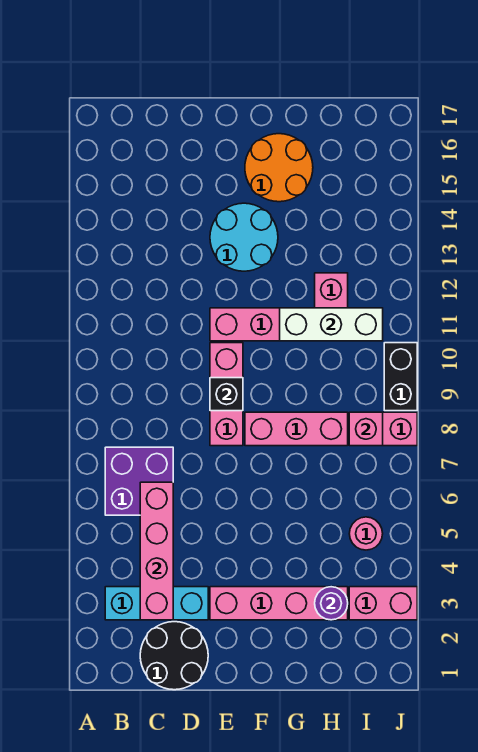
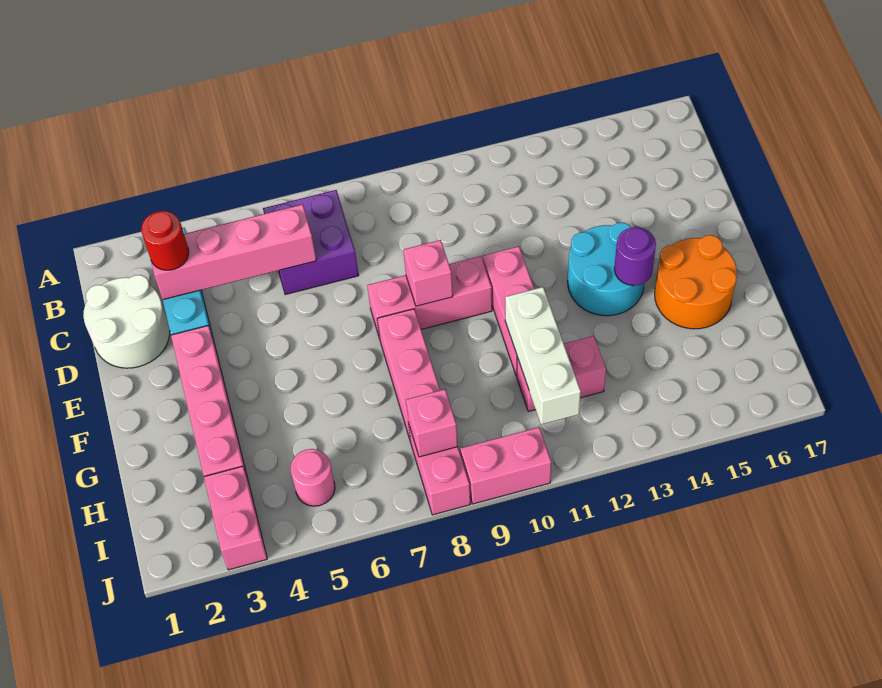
black round brick C1:D2 level 1 -> white round brick C1:D2 level 1
none -> red round brick C3 level 3
black brick E9 level 2 -> pink brick E9 level 2
purple round brick H3 level 2 -> purple round brick F14 level 2
black brick J9:J10 level 1 -> pink brick J9:J10 level 1

